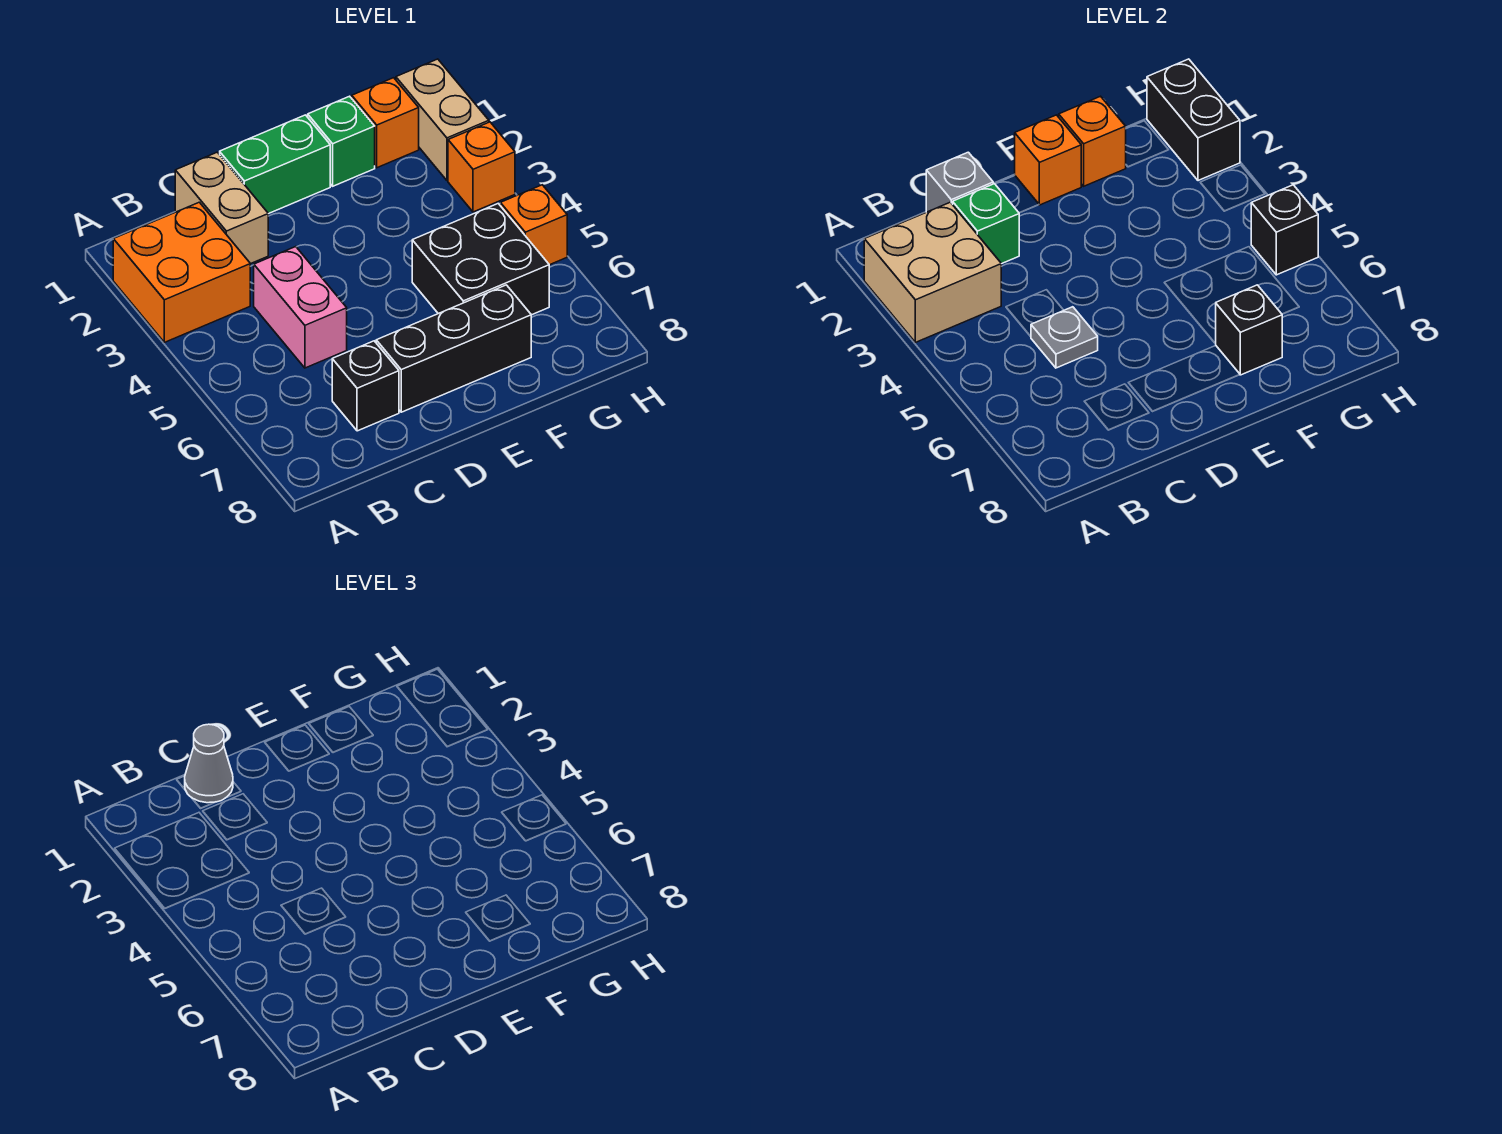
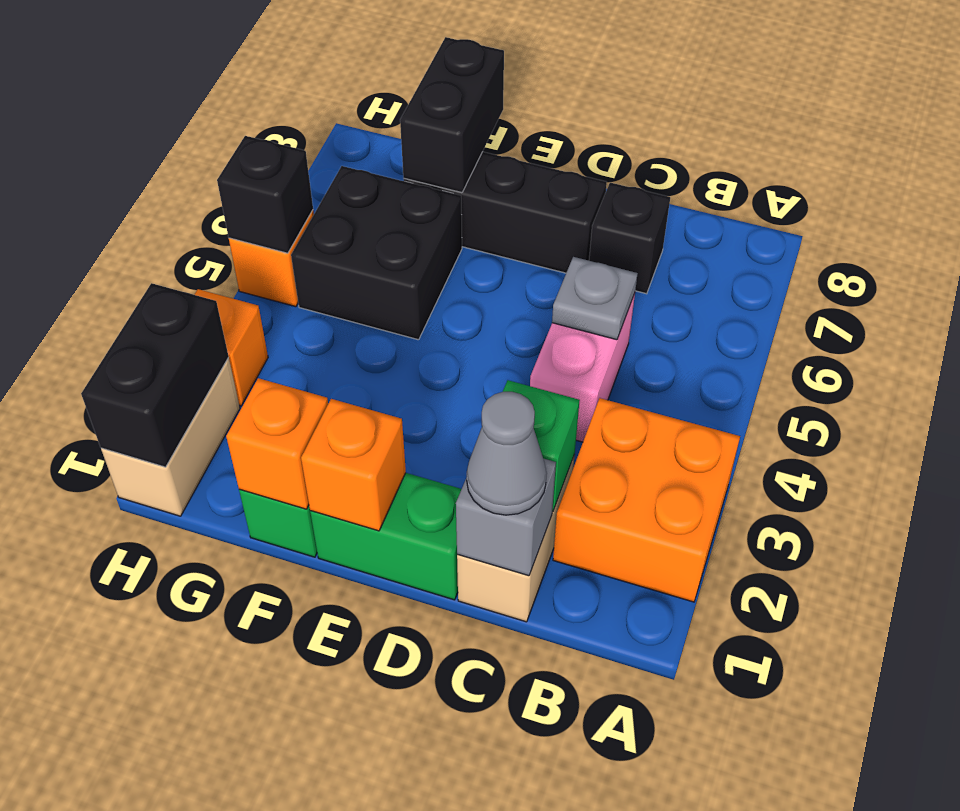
tan brick A2:B3 level 2 -> none
black brick F7 level 2 -> black brick F7:F8 level 2
orange brick G1 level 1 -> none

